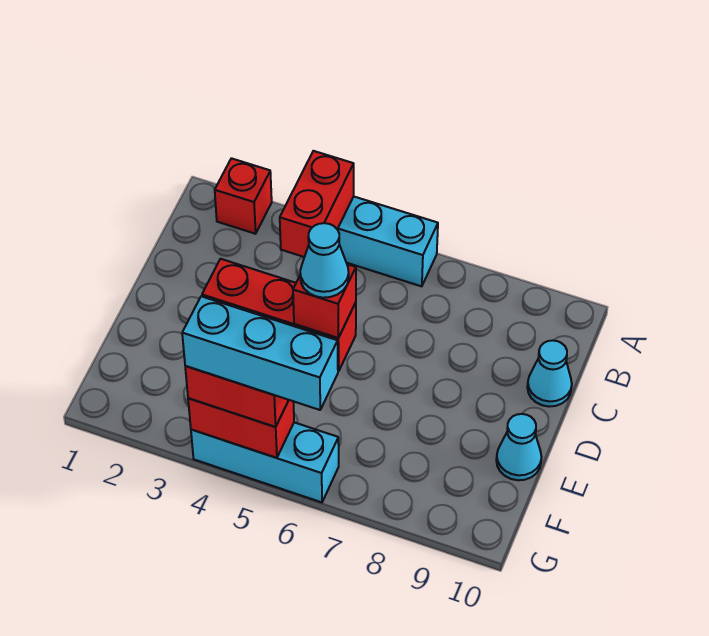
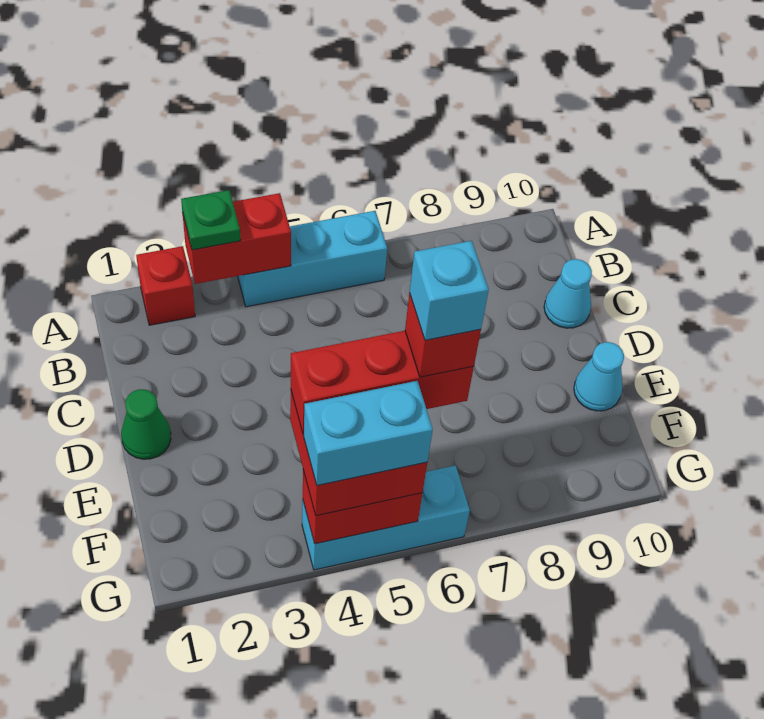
none -> green plate A3 level 3
red brick A4:B4 level 2 -> red brick A3:A4 level 2
none -> green cone D1 level 1
cyan cone F6 level 6 -> cyan brick F6 level 6
cyan brick G4:G6 level 4 -> cyan brick G4:G5 level 4

